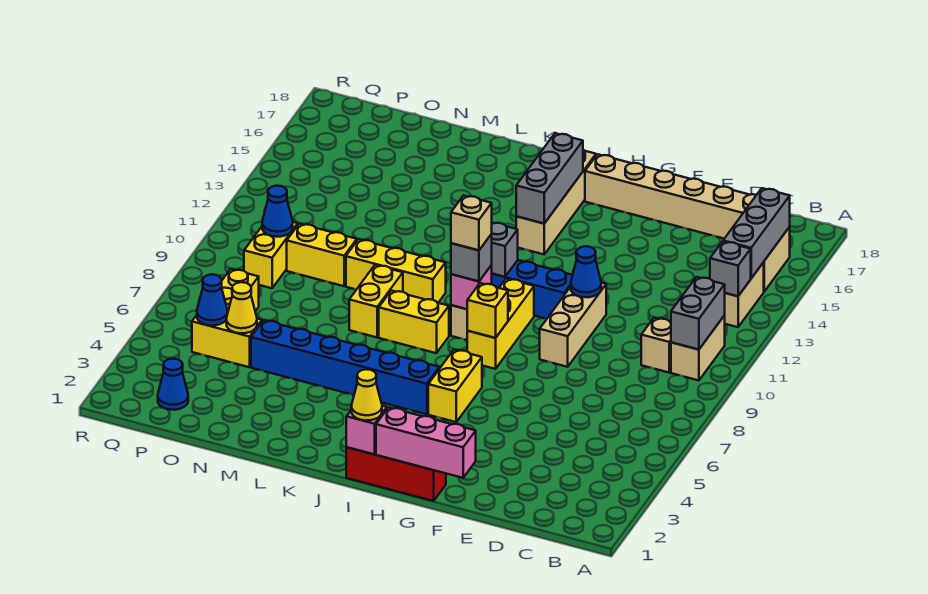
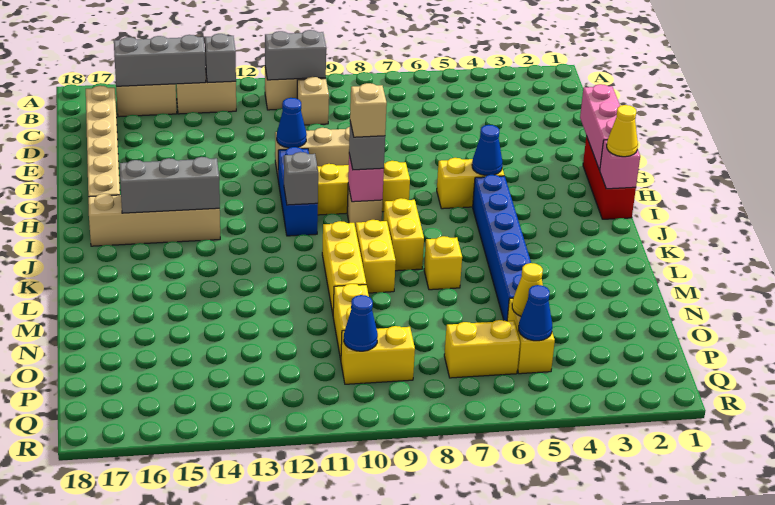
yellow brick H8 level 2 -> yellow brick L7 level 1
yellow brick L8:L9 level 1 -> yellow brick K9:L9 level 1
blue cone P2 level 1 -> blue cone H5 level 2

